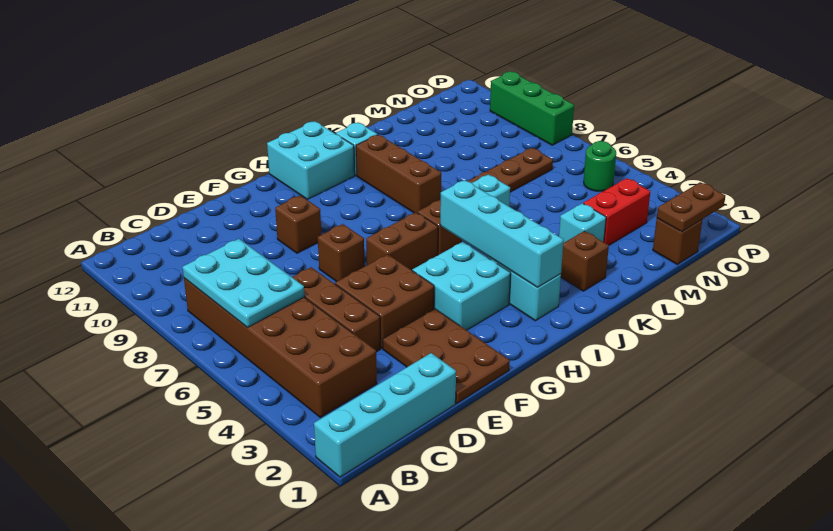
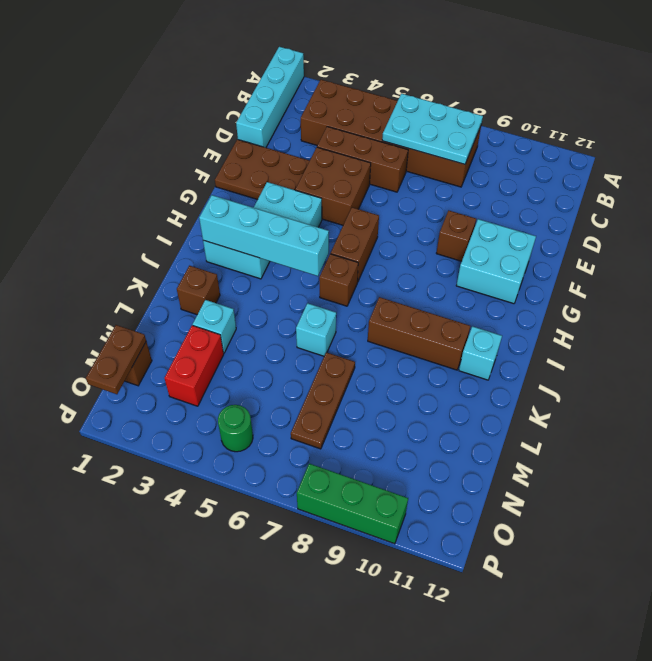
brown brick F7 level 1 -> none
cyan brick H11:I12 level 1 -> cyan brick F10:G11 level 1

